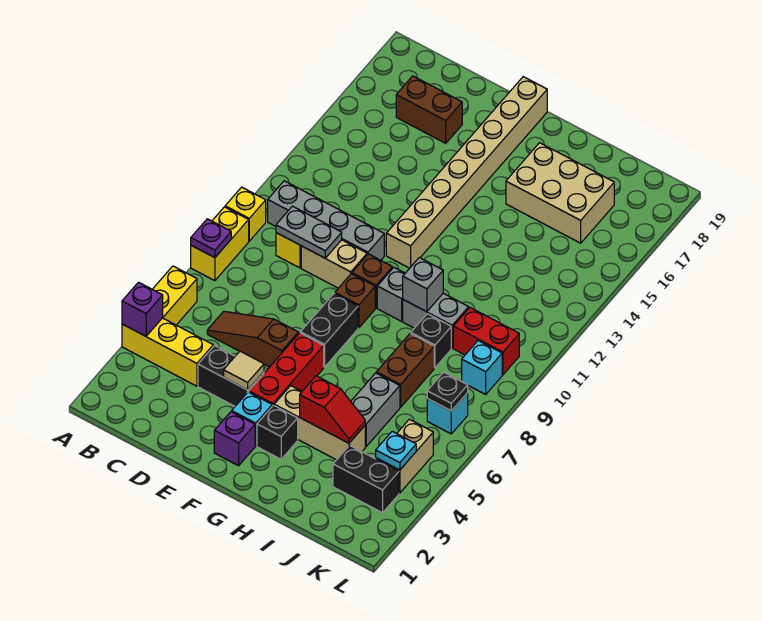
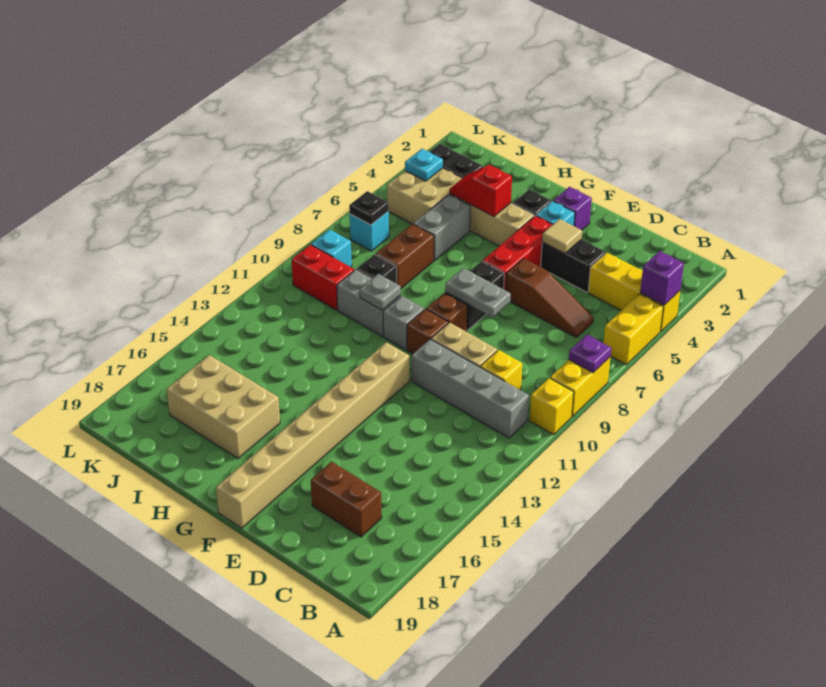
grey plate C10:D10 level 2 -> grey plate E8:F8 level 2
grey brick H10 level 2 -> grey plate H10 level 2
tan brick K4:K5 level 1 -> tan brick J4:K5 level 1

